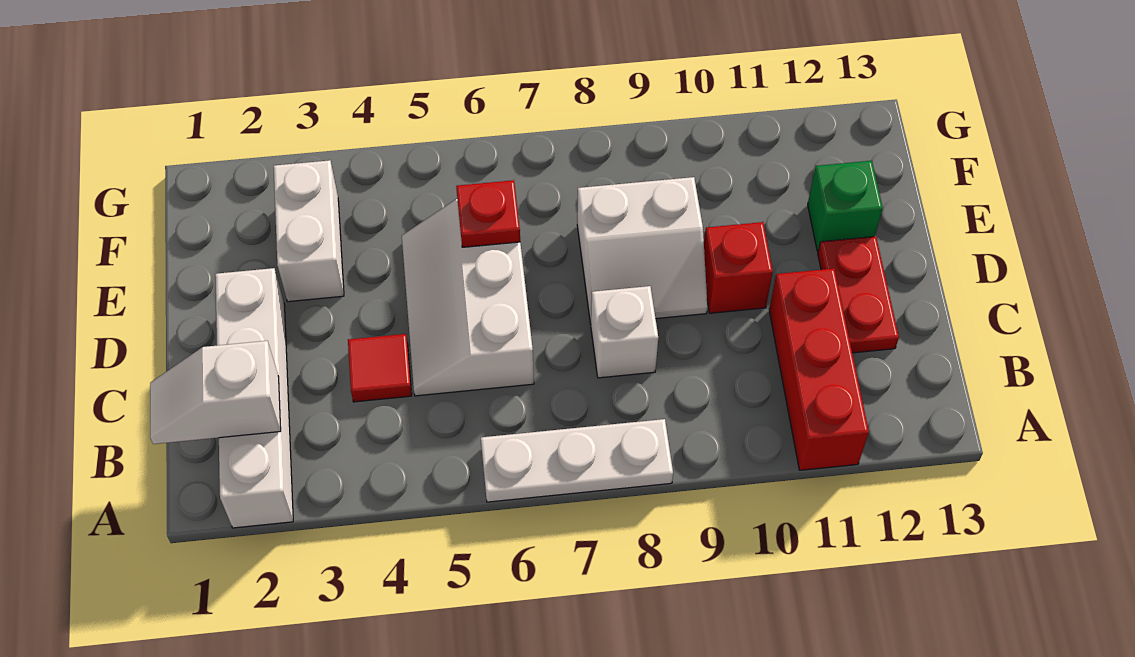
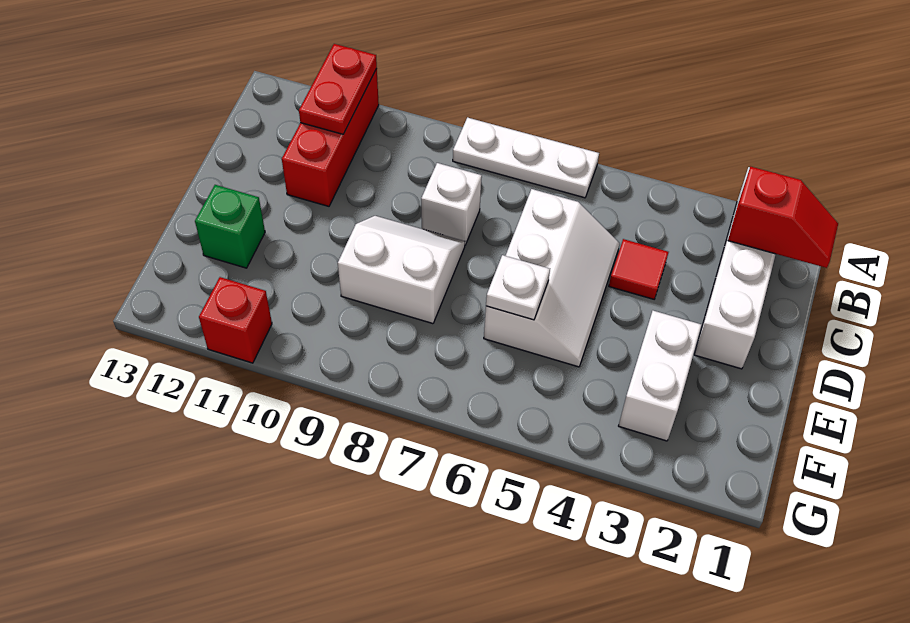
white slope B1:B2 level 2 top 2 -> red slope B1:B2 level 2 top 2
red plate C12:D12 level 1 -> red plate A11:B11 level 2
red brick D10 level 1 -> red brick G11 level 1
red plate E6 level 2 -> white plate E6 level 2

